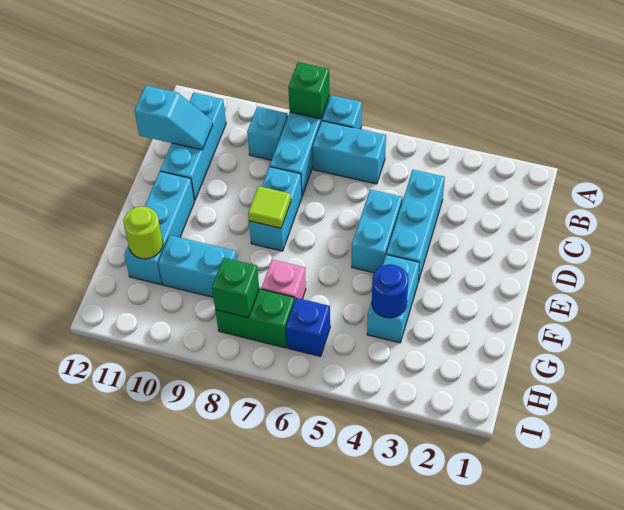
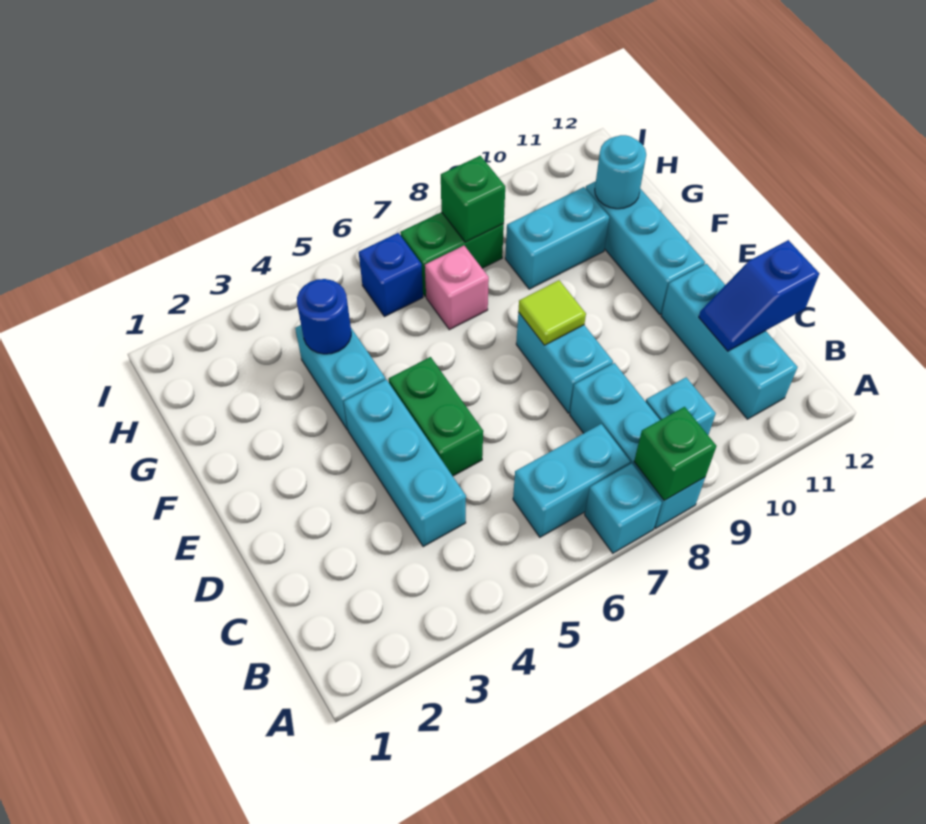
cyan slope C11:C12 level 2 top 12 -> blue slope C11:C12 level 2 top 12
cyan brick D5:E5 level 1 -> green brick D5:E5 level 1
lime round brick G11 level 2 -> cyan round brick G11 level 2

